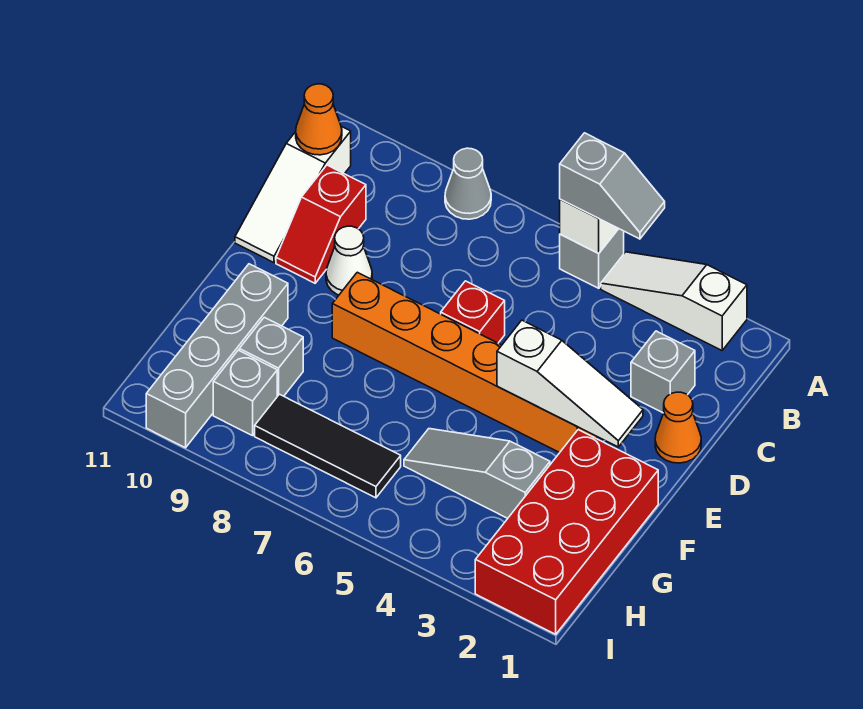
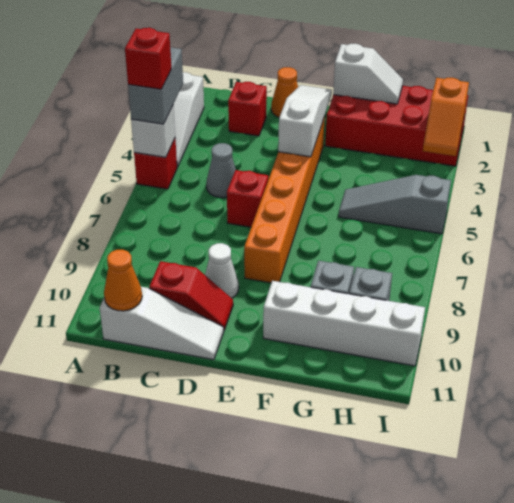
grey slope A4:A5 level 3 top 5 -> grey brick A4:A5 level 3
grey brick A5 level 1 -> red brick A5 level 1
none -> red brick A5 level 4
grey cone A8 level 1 -> grey cone C5 level 1
grey brick C2 level 1 -> red brick C2 level 1
none -> white slope F1:G1 level 2 top F
grey brick F10:I10 level 1 -> white brick F10:I10 level 1
grey slope G3:G5 level 1 top 3 -> grey slope G5:I5 level 1 top I
black tile H6:H8 level 1 -> none
none -> orange slope I2:I3 level 2 top 2

